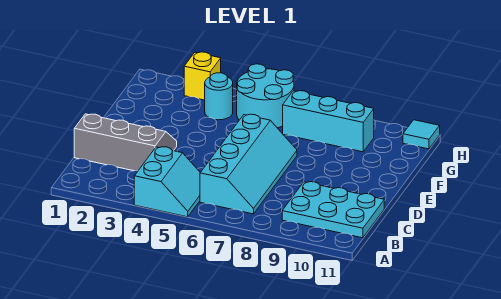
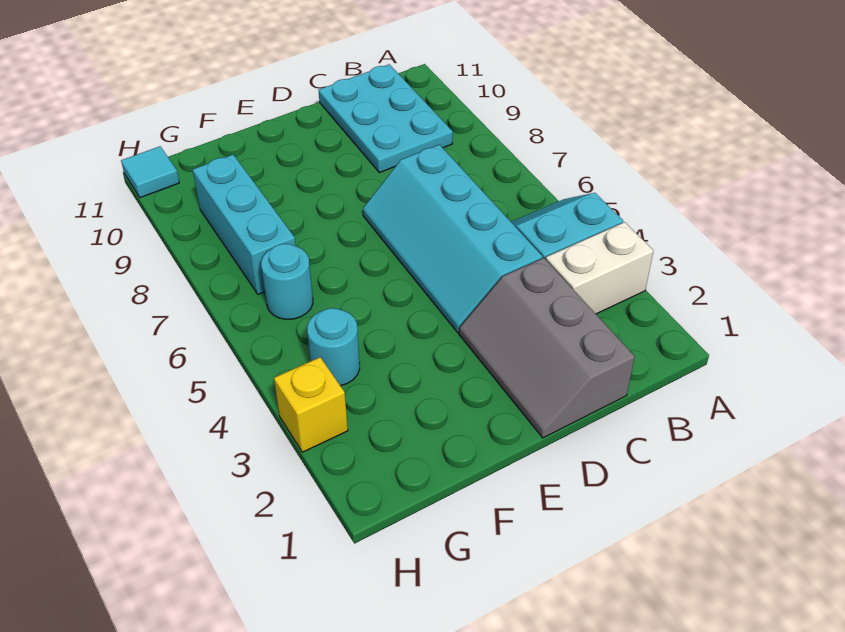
none -> white brick A3:B3 level 1
cyan slope B6:E7 level 1 top 6 -> cyan slope C4:D7 level 1 top C
cyan round brick G5:H6 level 1 -> cyan round brick G6 level 1

